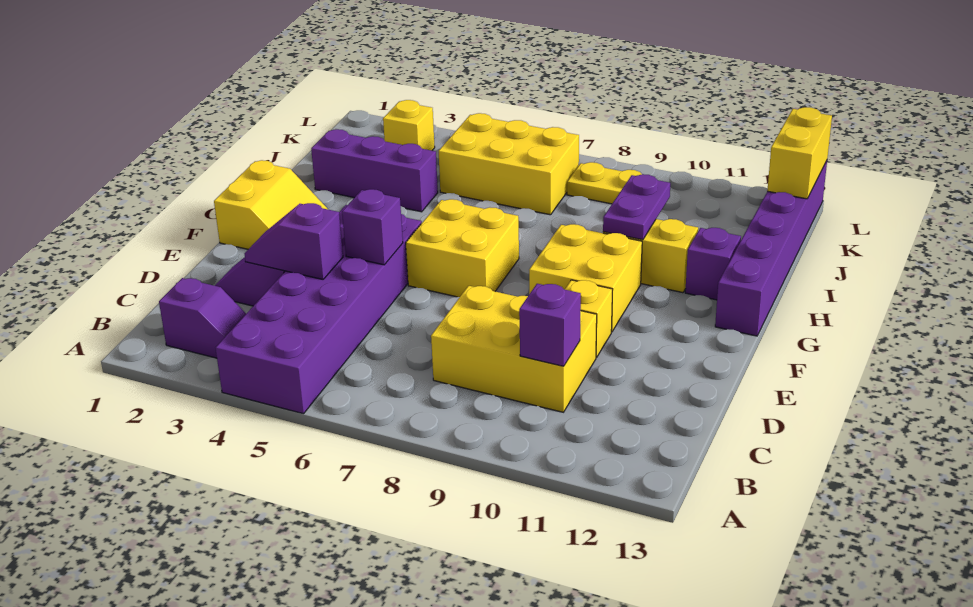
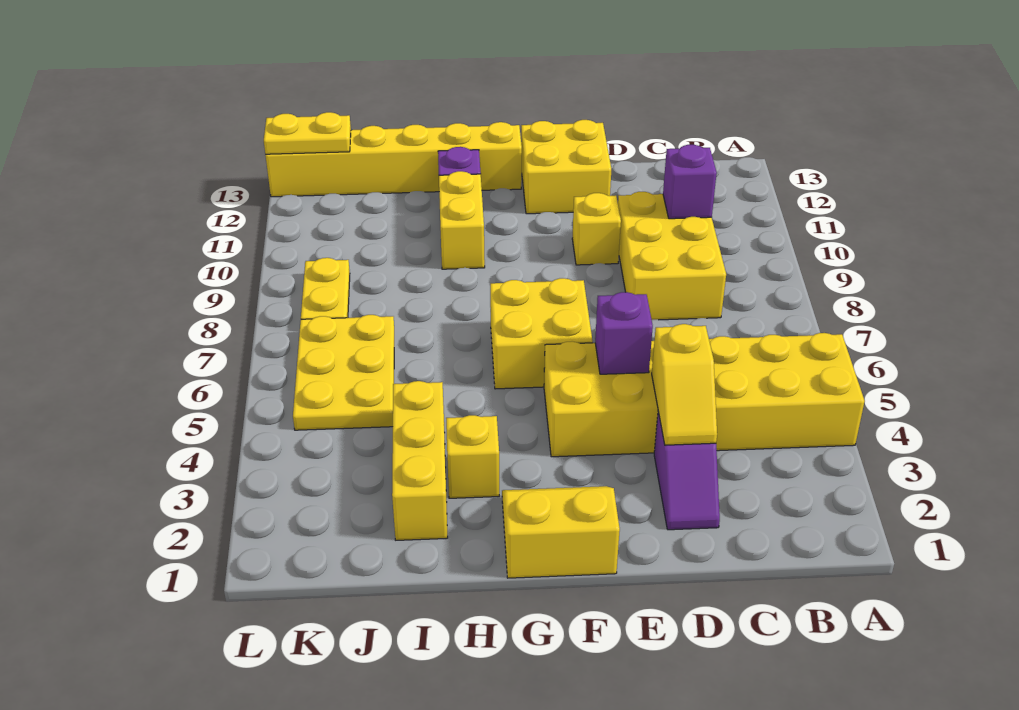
purple brick A4:F5 level 1 -> yellow brick A4:F5 level 1
purple slope B2:B3 level 1 top 2 -> none
purple slope D3:D4 level 2 top 4 -> yellow slope D3:D4 level 2 top 4
yellow brick F9:G10 level 1 -> yellow brick E12:F13 level 1
purple brick G13:L13 level 1 -> yellow brick G13:L13 level 1
purple plate H10:I10 level 2 -> none
purple brick I2:I4 level 1 -> yellow brick I2:I4 level 1
yellow brick J5:K7 level 1 -> yellow plate J5:K7 level 1
yellow brick K3 level 1 -> yellow brick H3 level 1
yellow brick K13:L13 level 2 -> yellow plate K13:L13 level 2

